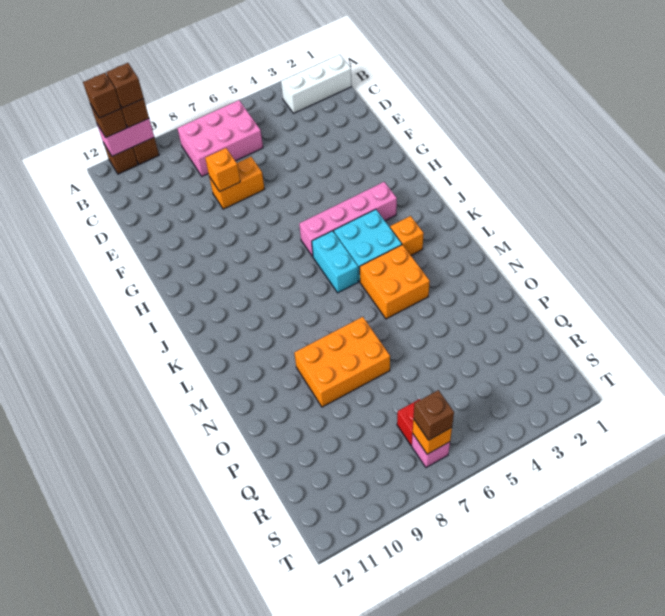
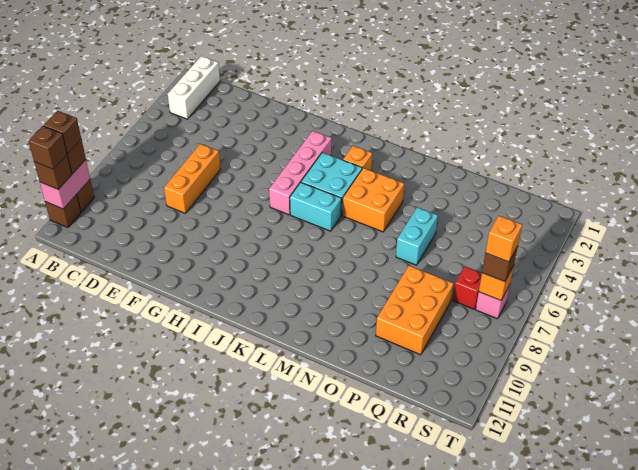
pink brick B6:C8 level 1 -> none
orange brick E7:E8 level 1 -> orange brick E6:E8 level 1
orange brick E8 level 2 -> orange brick S7 level 4
orange brick N7:O9 level 1 -> orange brick P8:Q10 level 1
none -> cyan brick O5:O6 level 1

